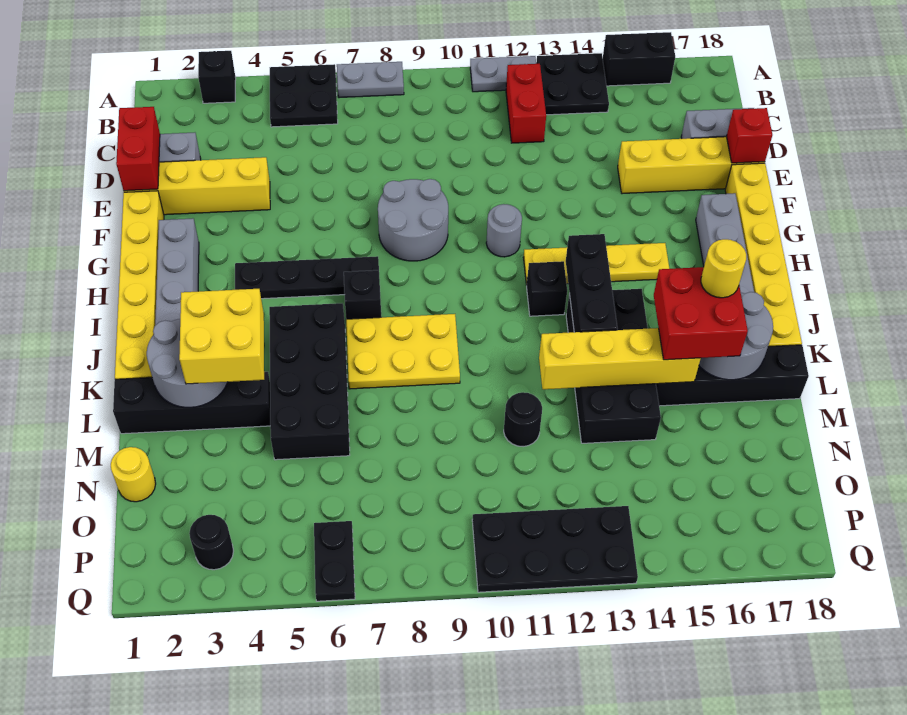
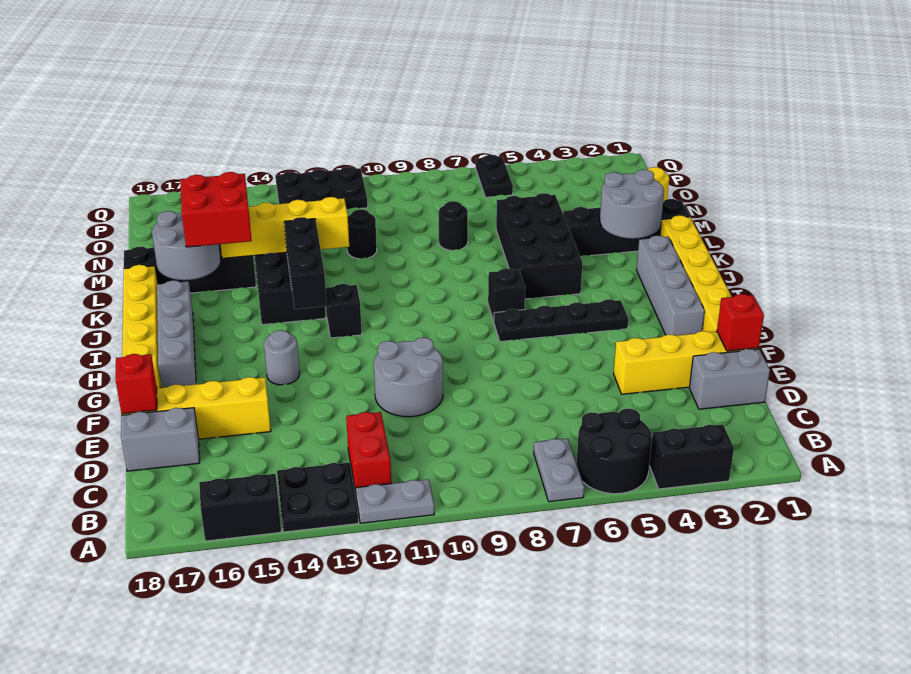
black brick A3 level 1 -> black brick A3:A4 level 1
black plate A5:B6 level 1 -> black round brick A5:B6 level 1
grey plate A7:A8 level 1 -> grey plate A7:B7 level 1
red brick D1:E1 level 2 -> red brick E1 level 2
grey round brick F8:G9 level 1 -> grey round brick E10:F11 level 1
grey round brick G11 level 1 -> grey round brick G14 level 1
yellow plate H12:H15 level 1 -> none
yellow plate J7:K9 level 1 -> none
yellow brick K3:L4 level 3 -> none
yellow round brick K16 level 4 -> none
black round brick P3 level 1 -> black round brick M8 level 1
black plate P10:Q13 level 1 -> black plate P11:Q13 level 1

